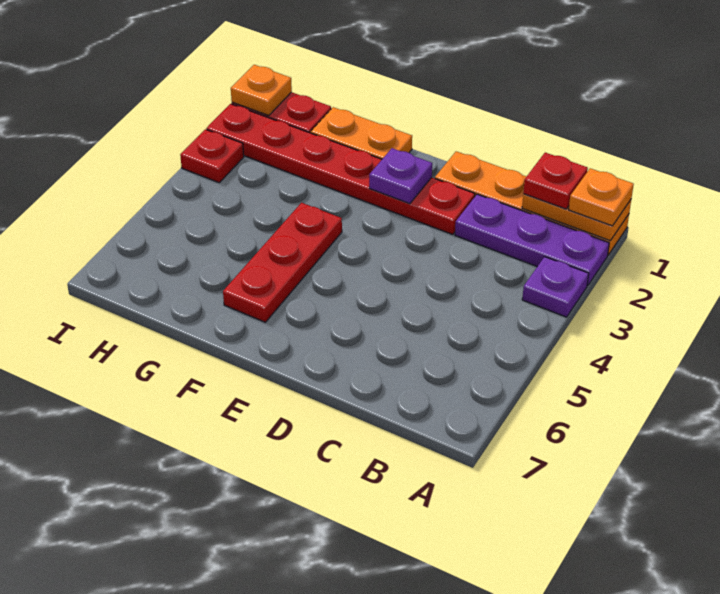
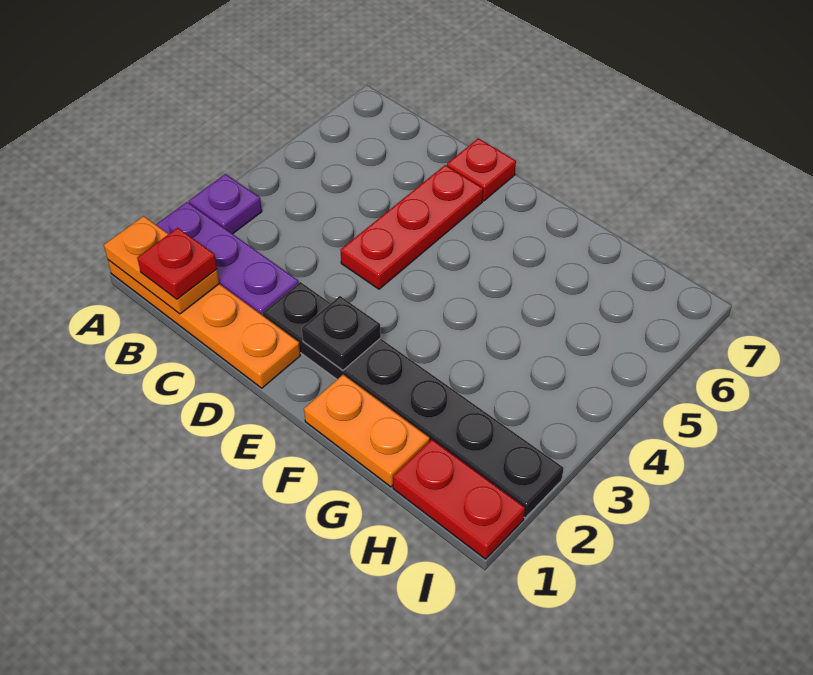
orange plate A1 level 3 -> none
red plate D2:I2 level 1 -> black plate D2:I2 level 1
purple plate E2 level 2 -> black plate E2 level 2
red plate F4:F6 level 1 -> red plate D4:D6 level 1
orange plate I1 level 2 -> none
red plate I3 level 1 -> red plate D7 level 1

